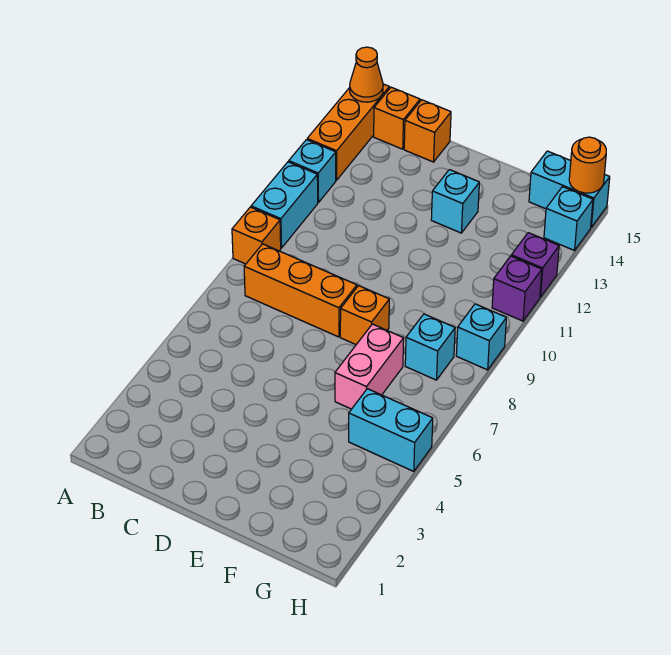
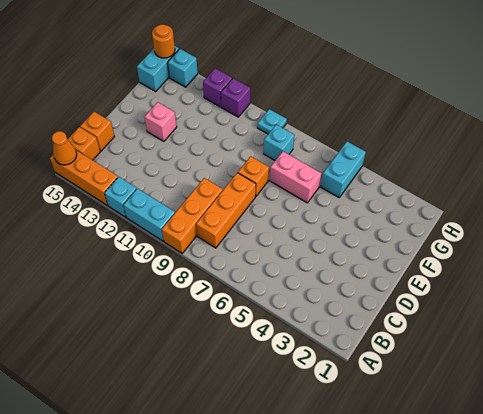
orange brick A9 level 1 -> orange brick A9:C9 level 1
cyan brick E13 level 1 -> pink brick E13 level 1
cyan brick H9 level 1 -> cyan plate H9 level 1

